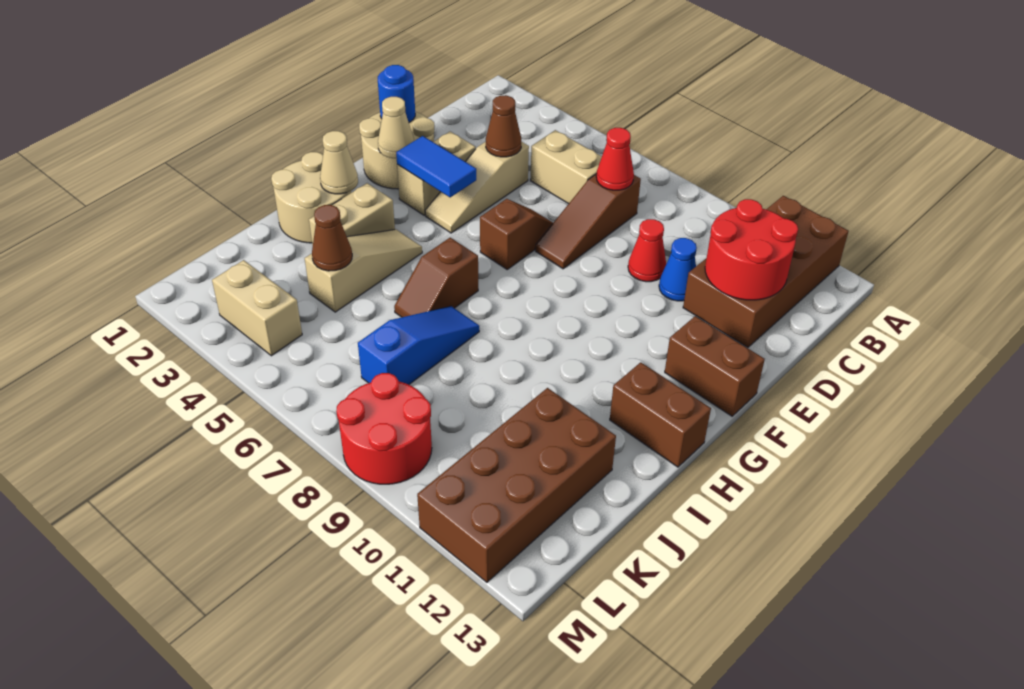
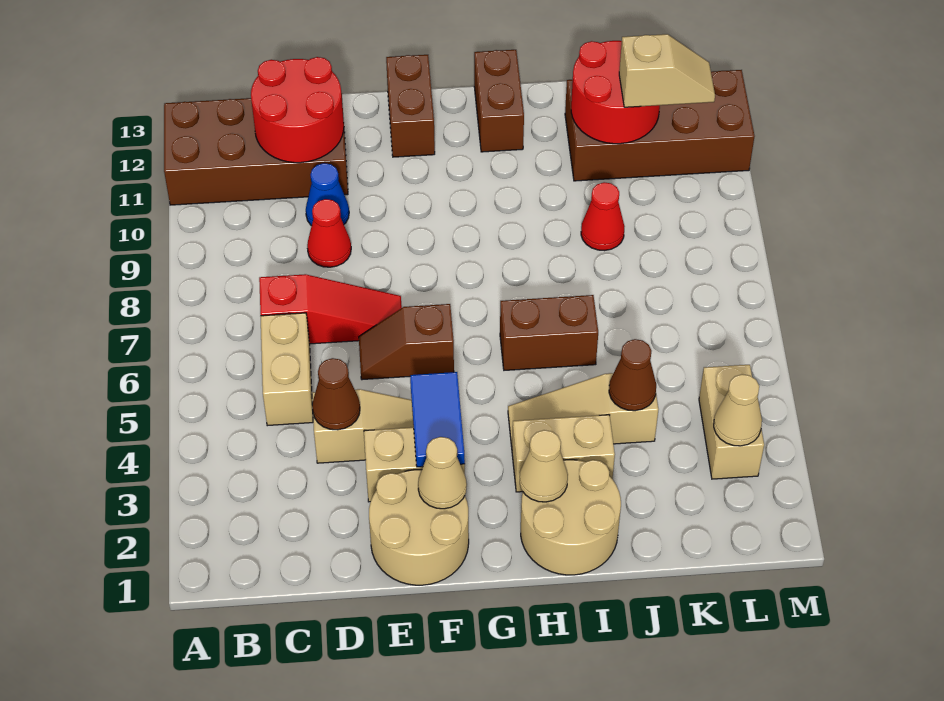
brown slope C7:E7 level 1 top C -> red slope C7:E7 level 1 top C
red cone C7 level 2 -> red cone J9 level 1
blue round brick E1 level 2 -> none
brown slope H6:I6 level 1 top H -> brown brick H6:I6 level 1
blue slope I7:K7 level 1 top K -> none
none -> tan slope K11:L11 level 3 top K
none -> tan cone L3 level 2
red round brick L8:M9 level 1 -> red round brick J11:K12 level 2

